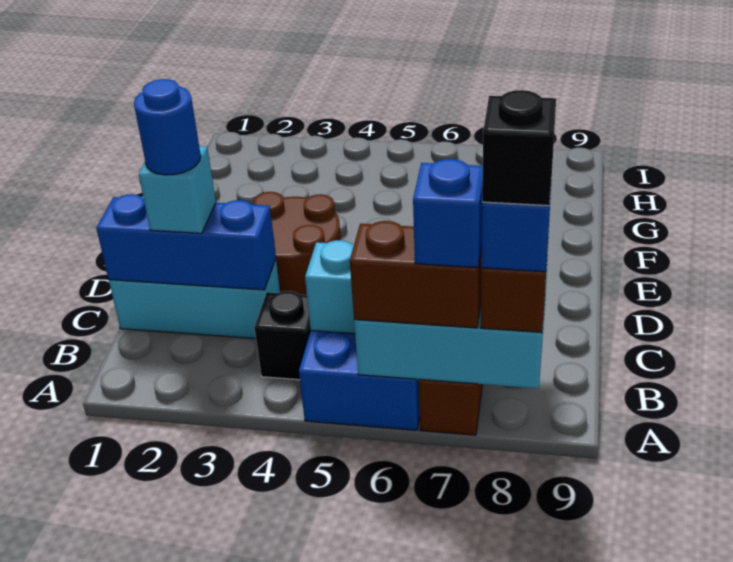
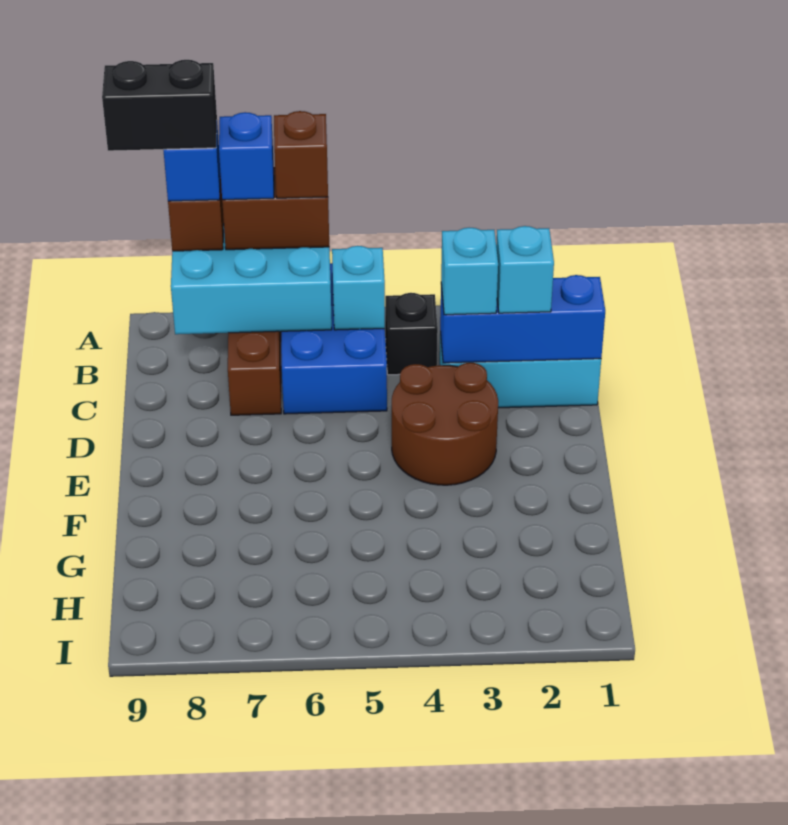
none -> brown brick A6 level 4
black brick A8 level 5 -> black brick A8:A9 level 5
blue round brick C2 level 4 -> none
none -> cyan brick C3 level 3

